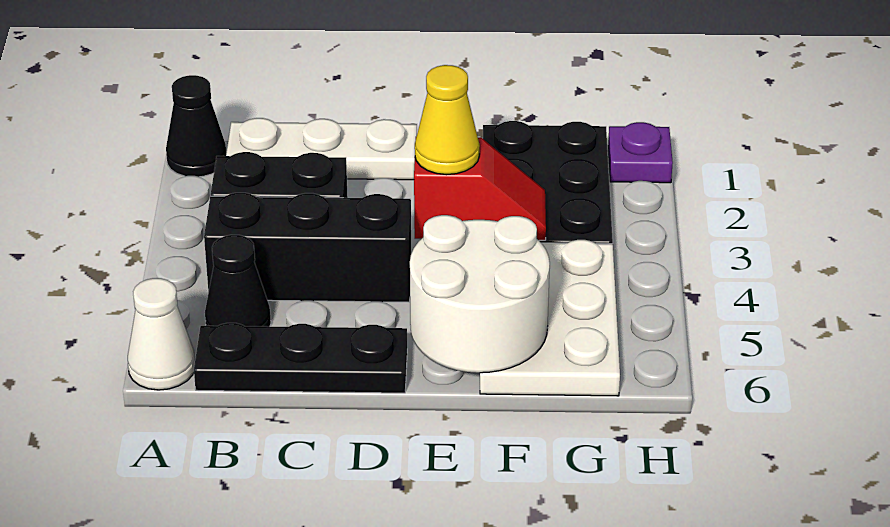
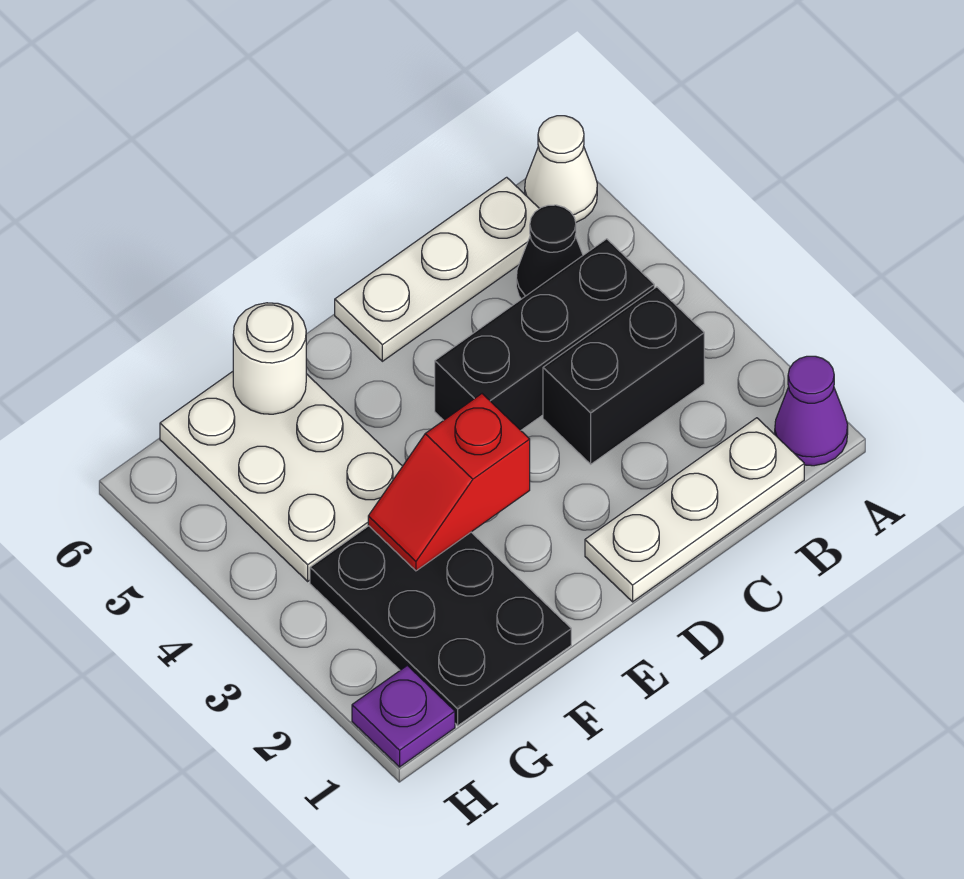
black cone A1 level 1 -> purple cone A1 level 1
black plate B6:D6 level 1 -> white plate B6:D6 level 1
yellow cone E3 level 3 -> none
white round brick E5:F6 level 2 -> white round brick F6 level 2

